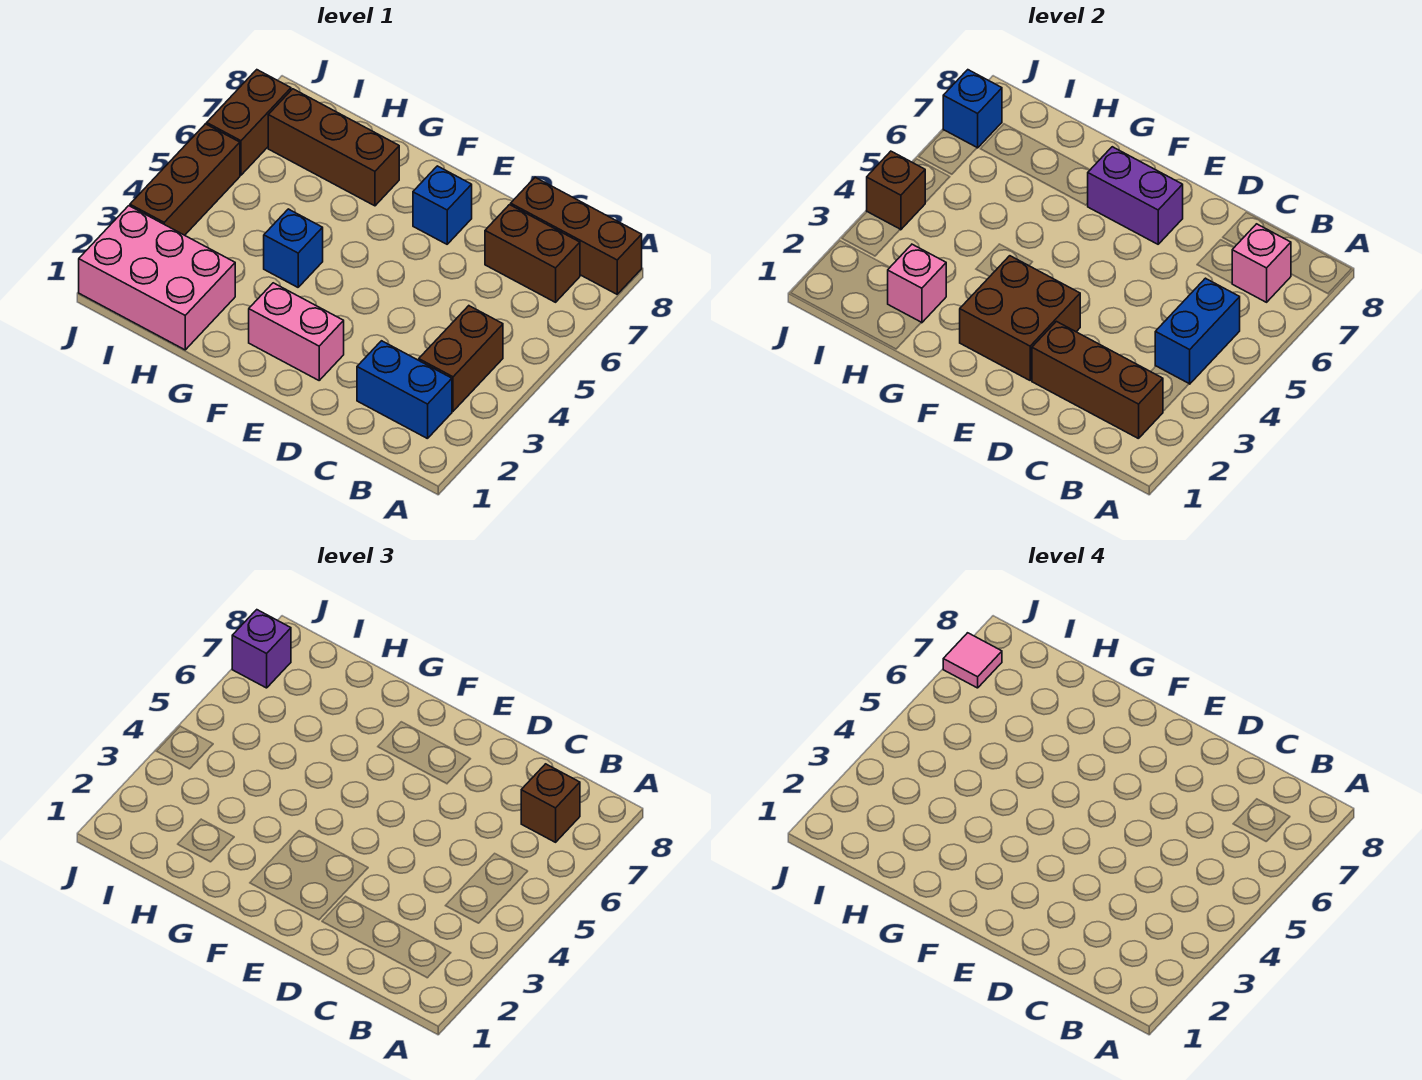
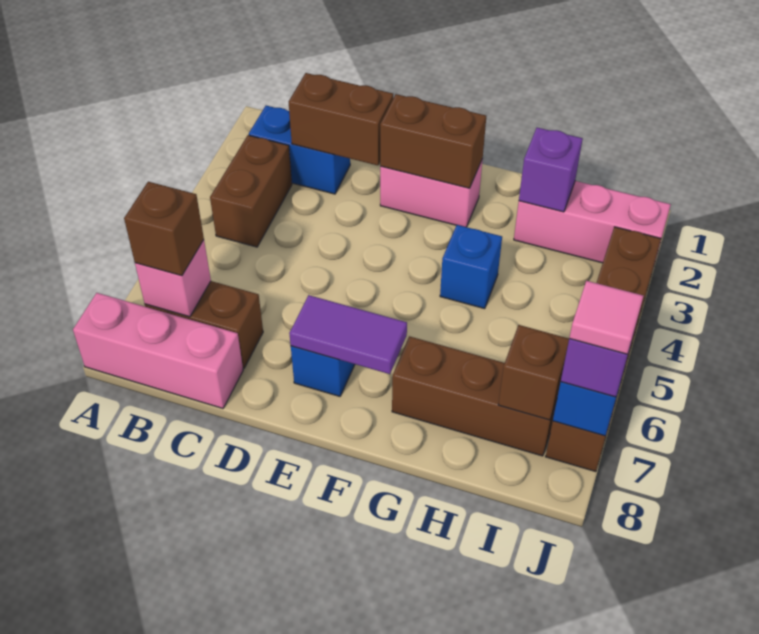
brown brick A8:C8 level 1 -> pink brick A8:C8 level 1
brown brick B2:D2 level 2 -> brown brick C2:D2 level 2
blue brick B4:B5 level 2 -> none
brown brick E2:F3 level 2 -> brown brick E2:F2 level 2
purple brick E7:F7 level 2 -> purple tile E7:F7 level 2
pink brick H1:J2 level 1 -> pink brick H2:J2 level 1
pink brick H2 level 2 -> purple brick H2 level 2
brown brick J4 level 2 -> brown brick I7 level 2

